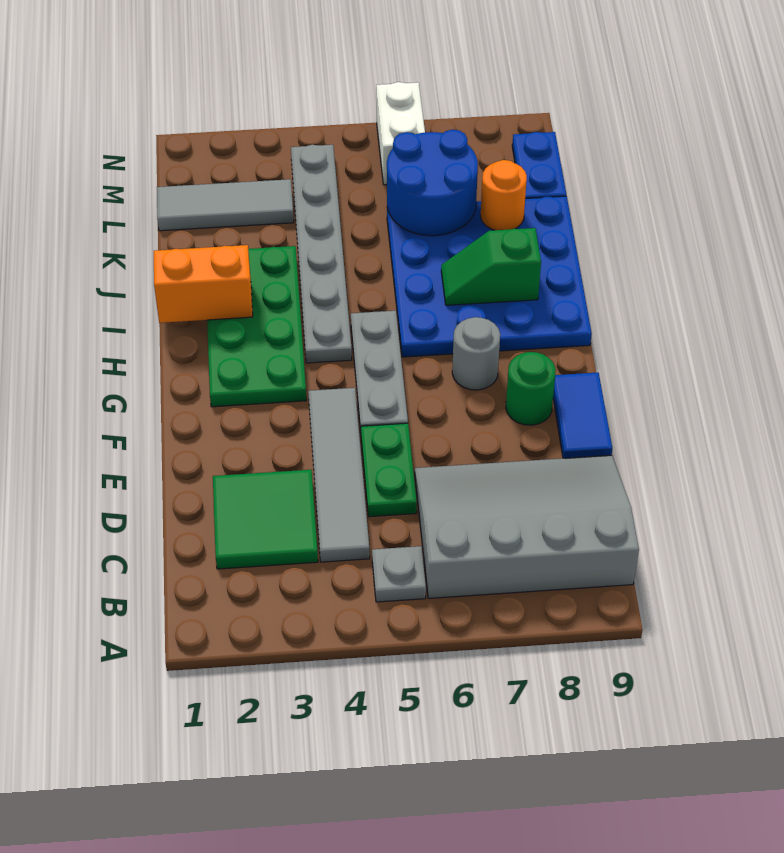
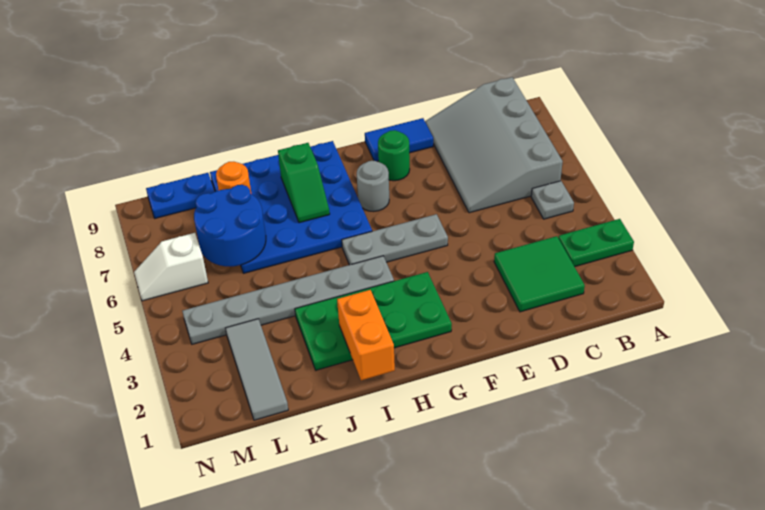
grey tile C4:F4 level 1 -> none
green plate D5:E5 level 1 -> green plate A3:B3 level 1
white brick M6:N6 level 1 -> white slope M6:N6 level 1 top M

